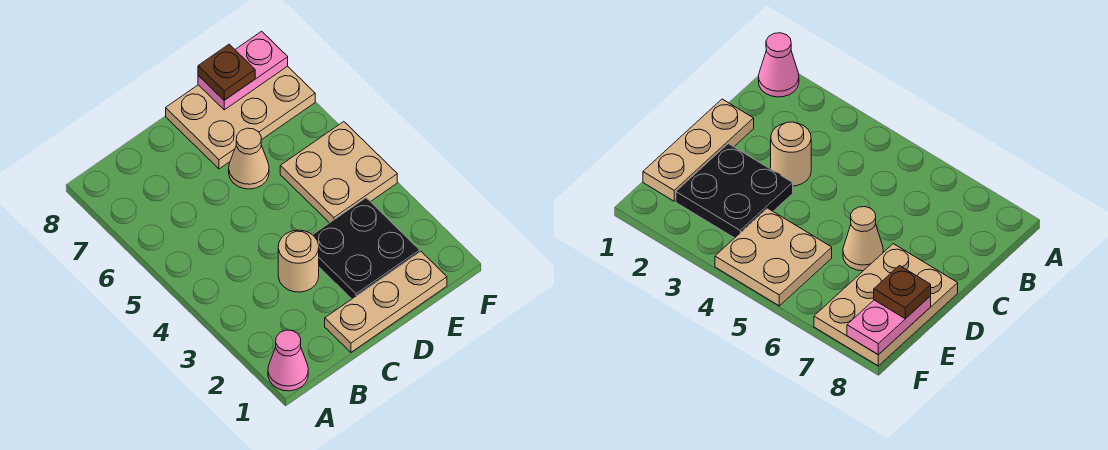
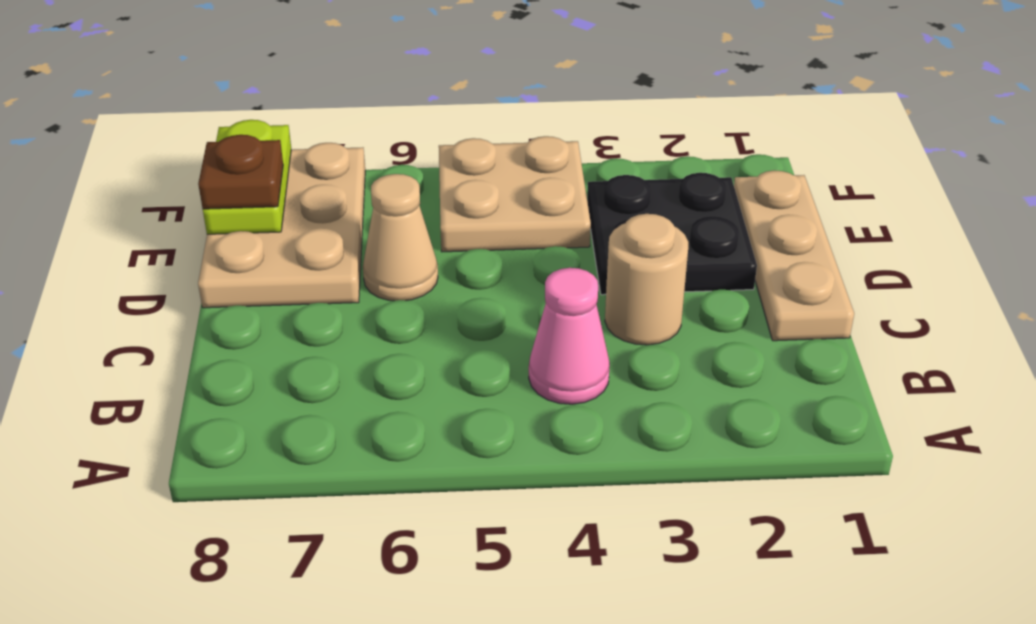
pink cone A1 level 1 -> pink cone B4 level 1
pink plate E8:F8 level 2 -> lime plate E8:F8 level 2

